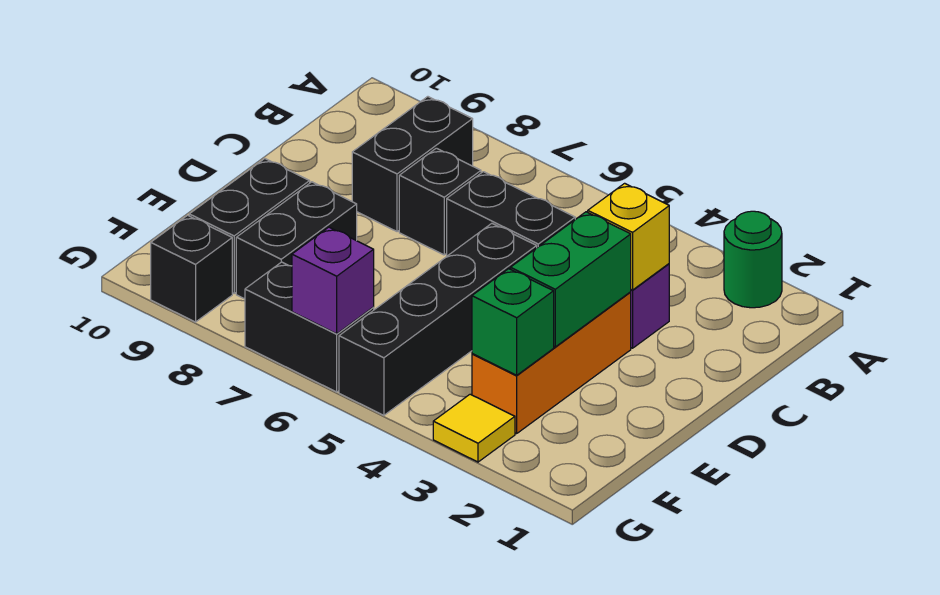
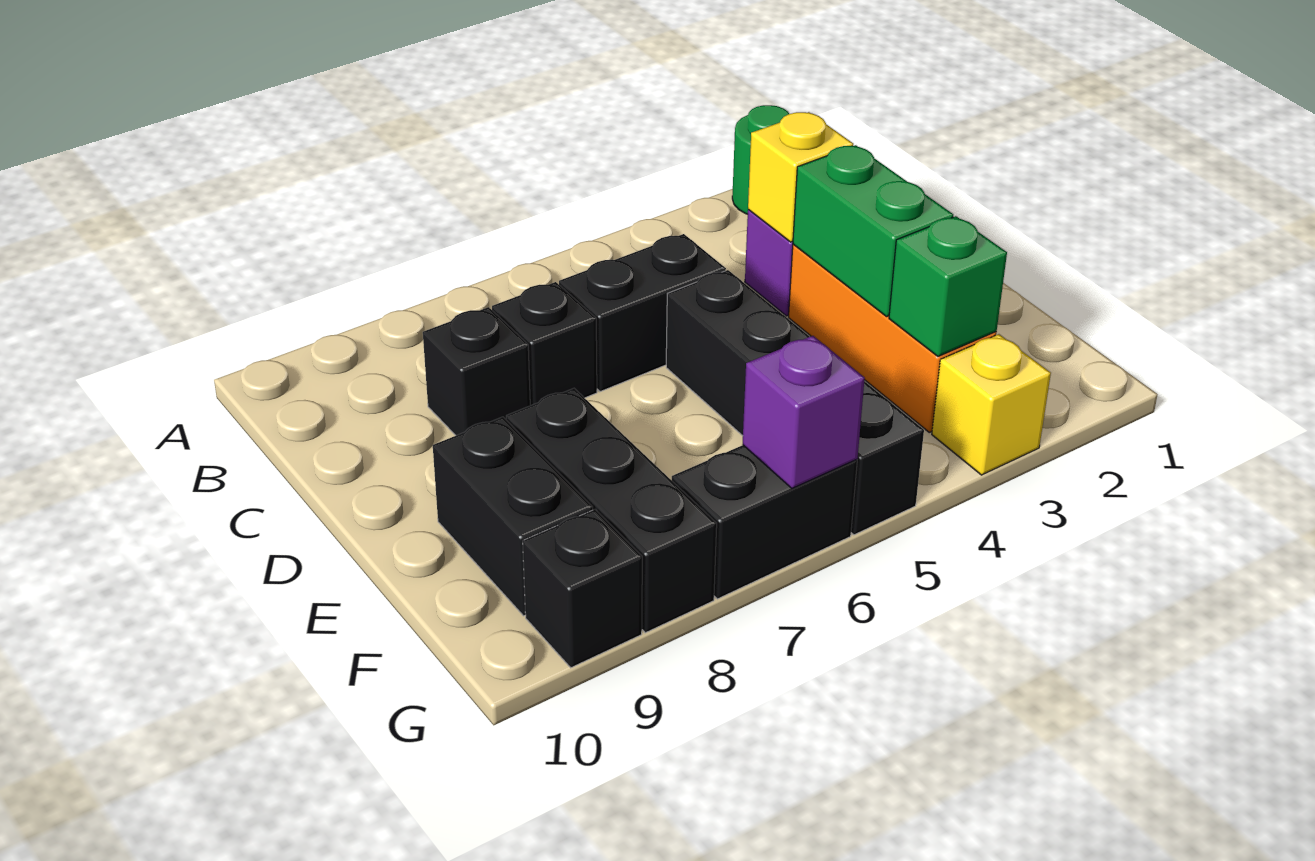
black brick B8:C8 level 1 -> black brick C8 level 1
black brick E8:F8 level 1 -> black brick E8:G8 level 1
yellow tile G3 level 1 -> yellow brick G3 level 1

